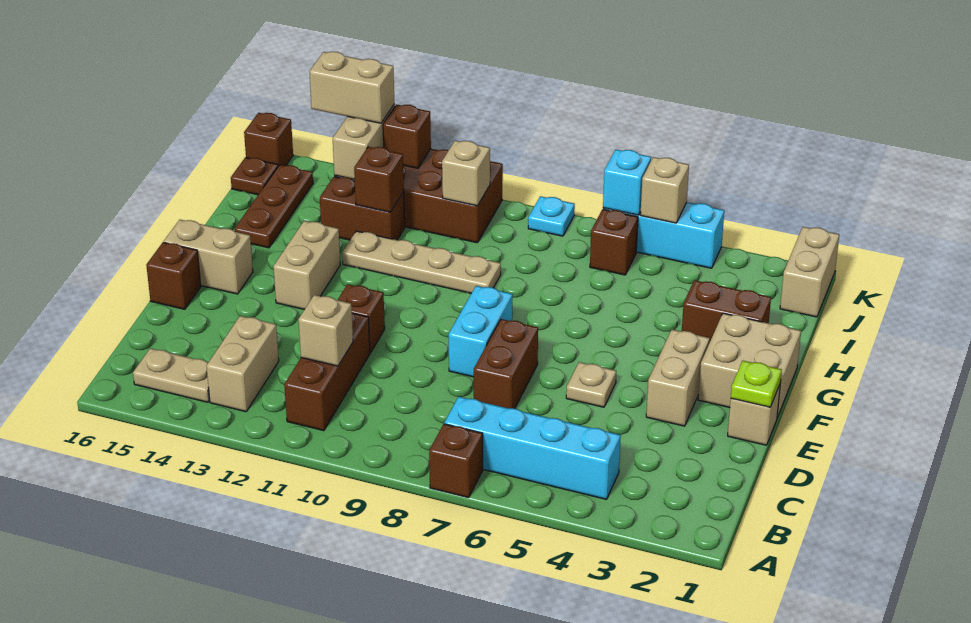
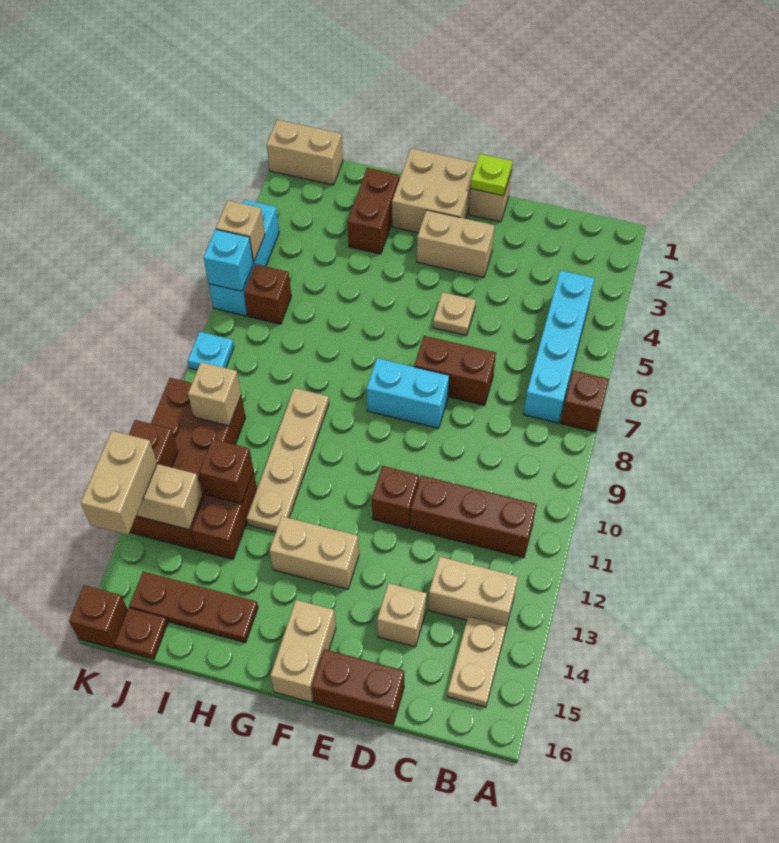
tan brick C11 level 2 -> tan brick D14 level 1
brown brick E16 level 1 -> brown brick D16:E16 level 1

